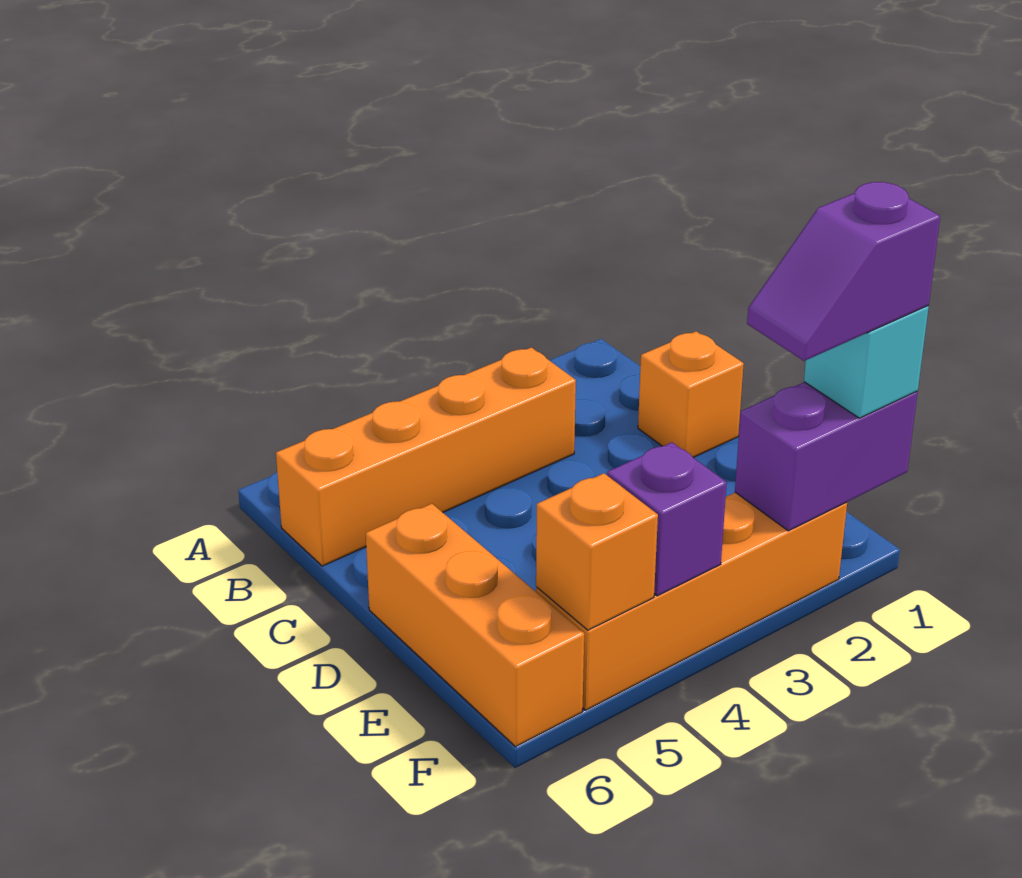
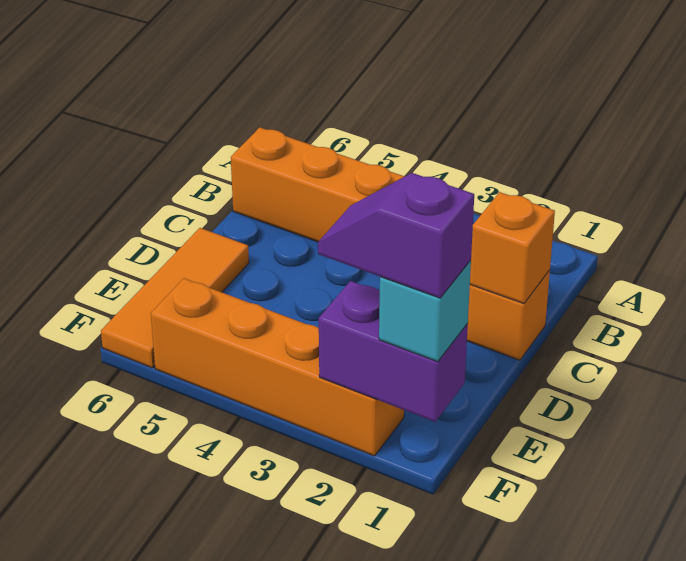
orange brick D6:F6 level 1 -> orange tile D6:F6 level 1
purple brick F4 level 2 -> none
orange brick F5 level 2 -> orange brick C1 level 2

